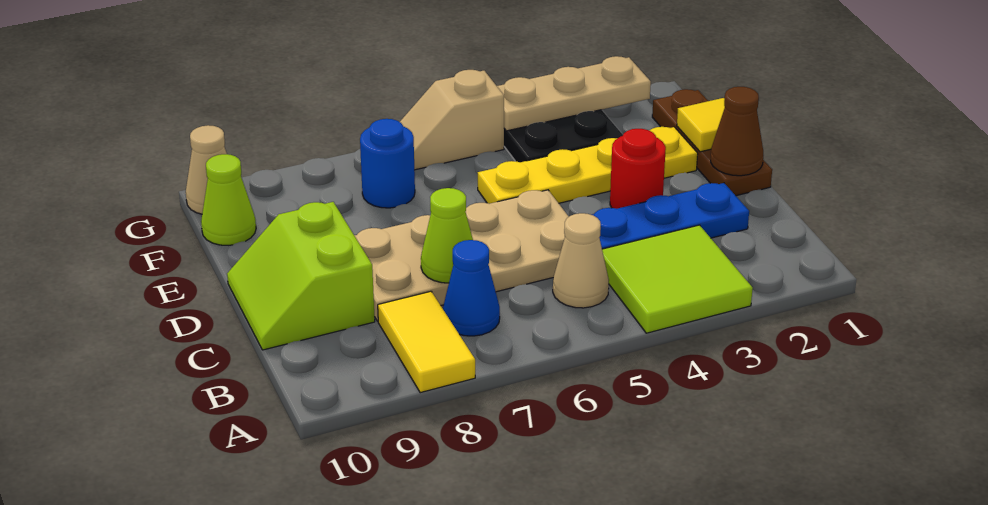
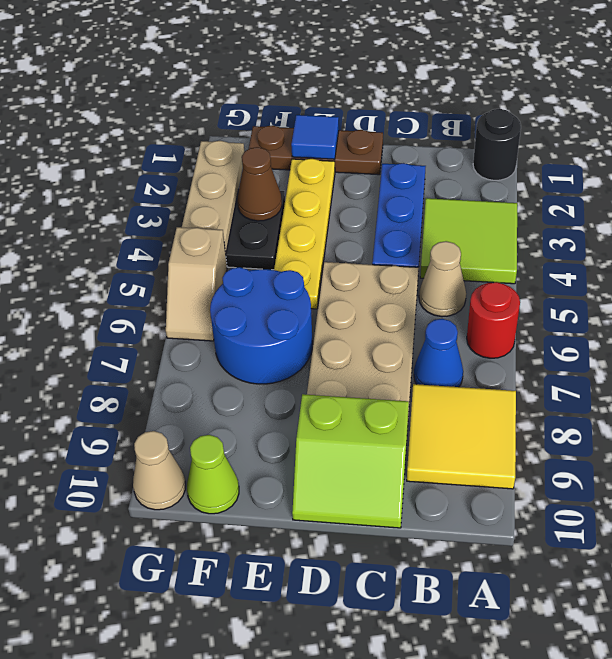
none -> black round brick A1 level 1
yellow tile A8:B8 level 1 -> yellow tile A8:B9 level 1
lime cone C7 level 2 -> none
brown cone D1 level 2 -> brown cone F3 level 2
red round brick D3 level 1 -> red round brick A6 level 1
yellow tile E1 level 2 -> blue tile E1 level 2
blue round brick F7 level 1 -> blue round brick E6:F7 level 1

